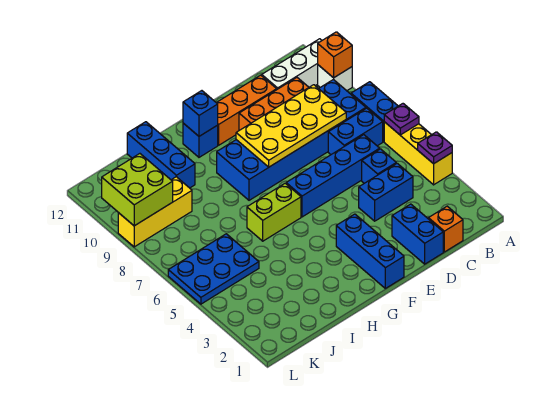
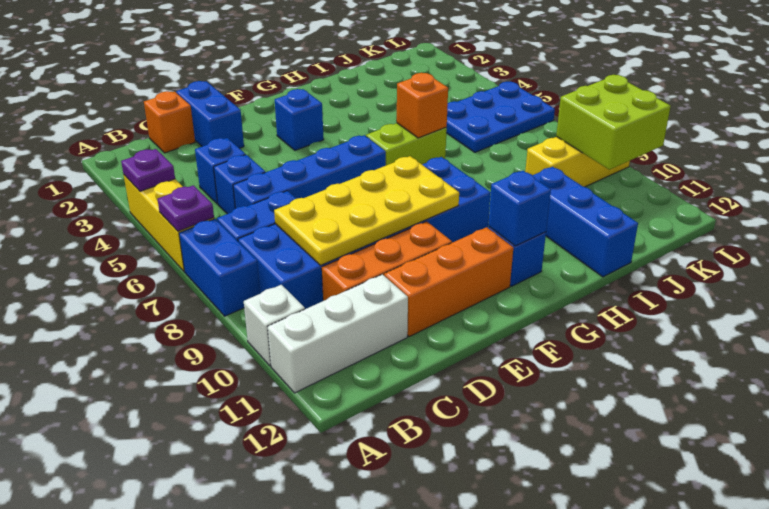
orange brick A10 level 2 -> orange brick H6 level 2
blue brick C4:D4 level 1 -> blue brick C4 level 1
blue brick F1:F3 level 1 -> blue brick F3 level 1

